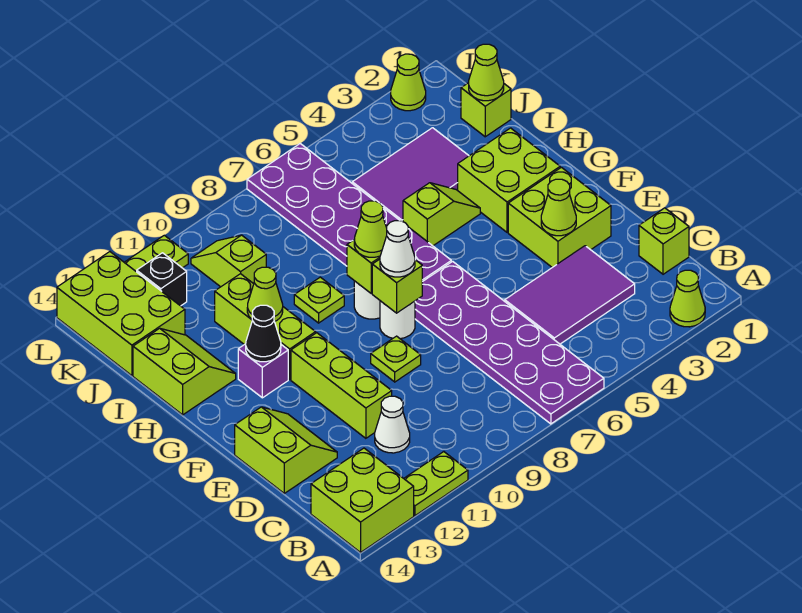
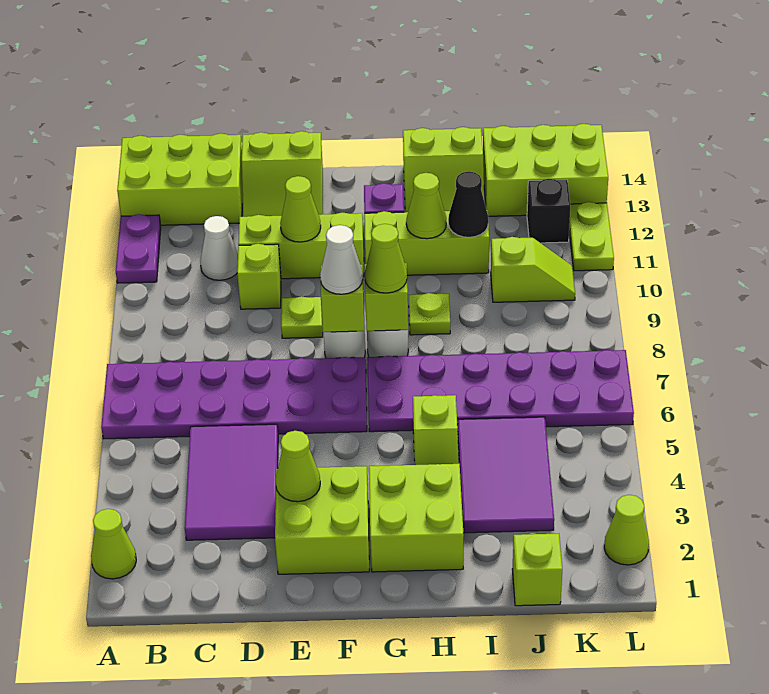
lime plate A11:A12 level 1 -> purple plate A11:A12 level 1
lime brick A13:B14 level 1 -> lime brick A13:C14 level 1
lime brick C1 level 1 -> lime brick D10 level 1
black cone G12 level 2 -> black cone I11 level 2
lime cone J1 level 2 -> lime cone E11 level 2

